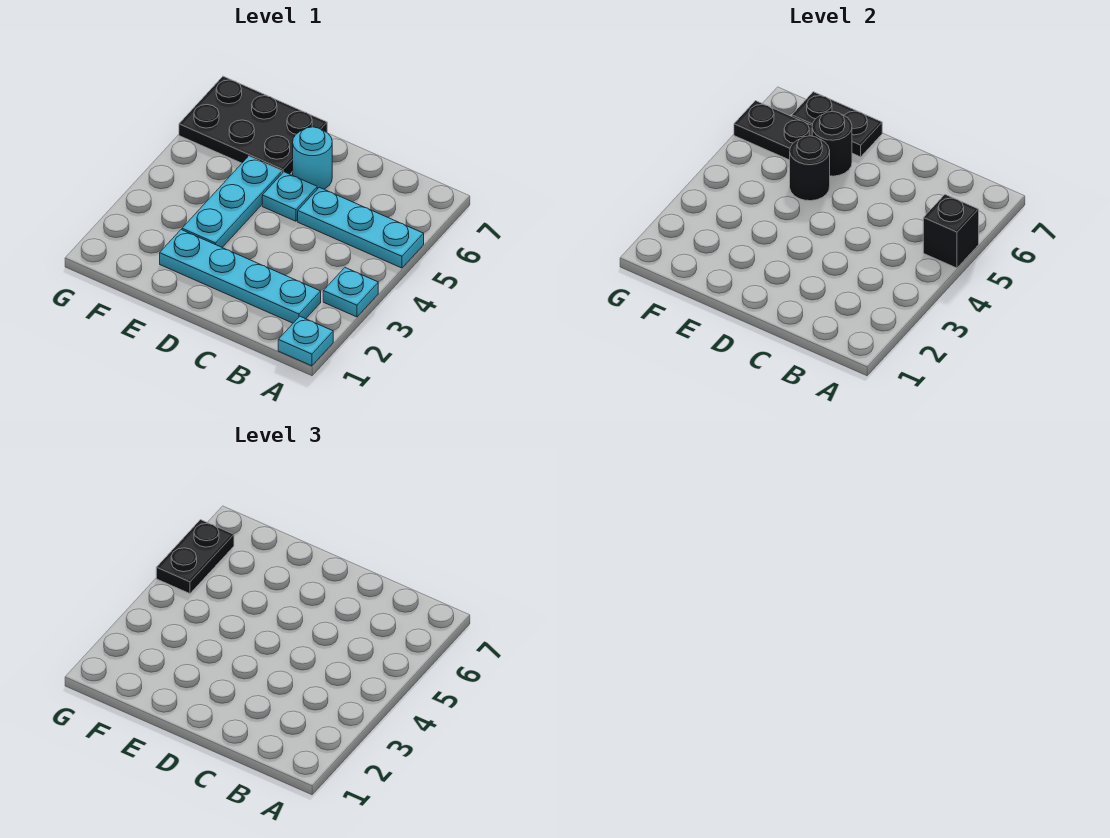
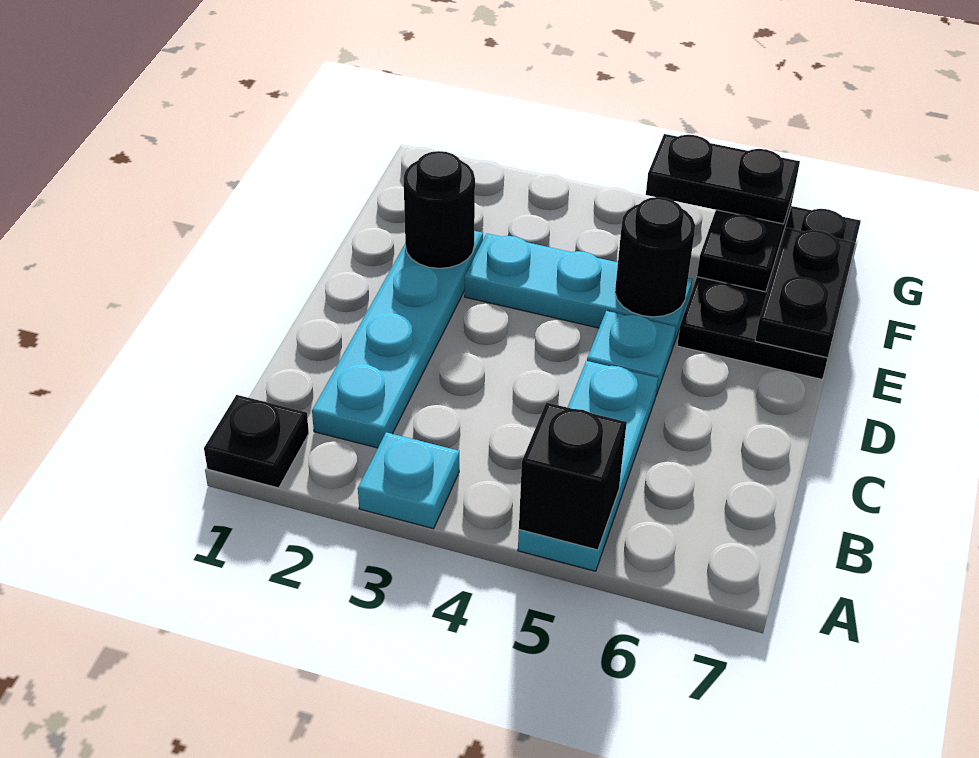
cyan plate A1 level 1 -> black plate A1 level 1
cyan round brick D6 level 1 -> none
black round brick E6 level 2 -> black round brick E2 level 2

